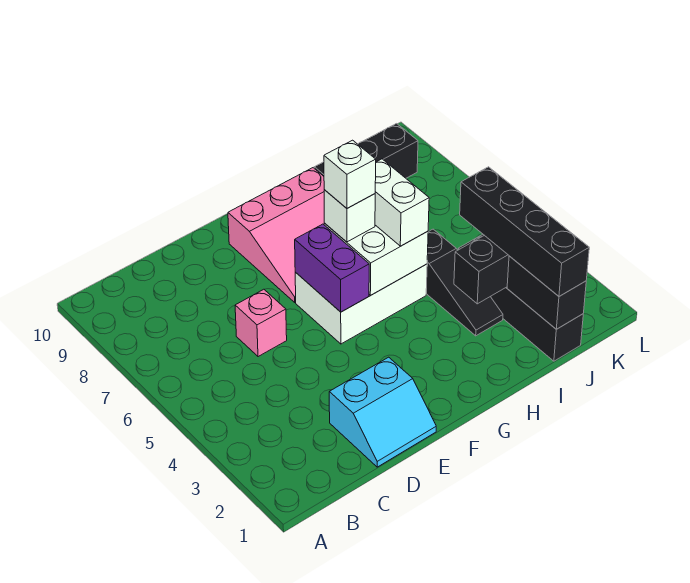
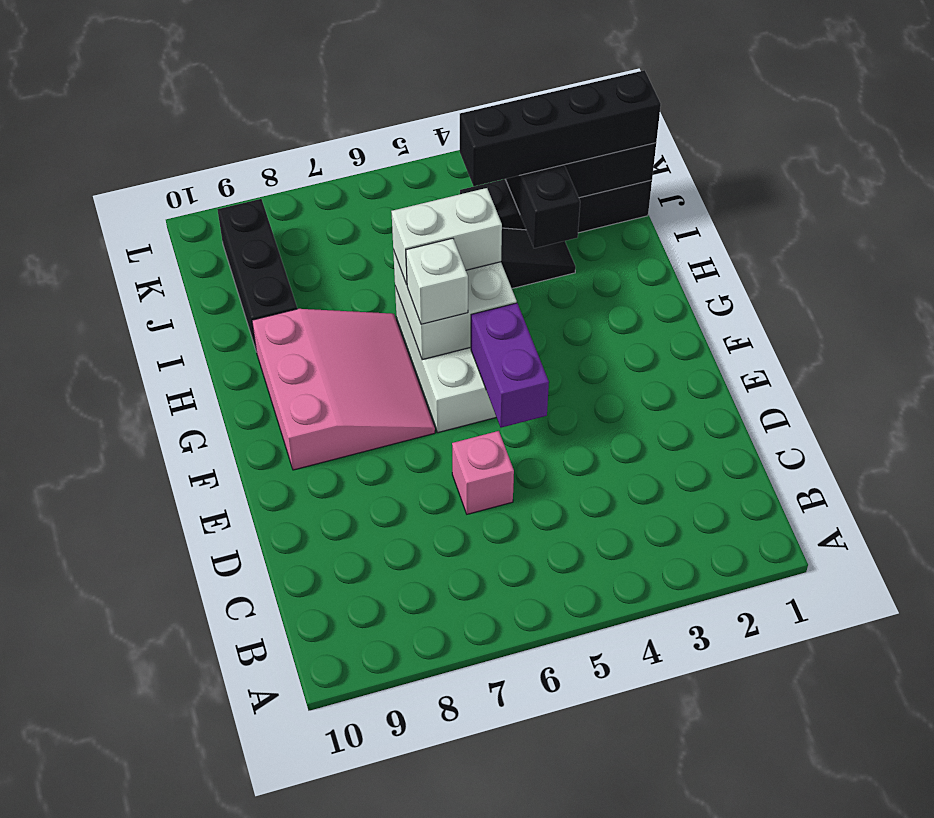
cyan slope D1:E2 level 1 top 2 -> none
purple brick F5:F6 level 2 -> purple brick E5:F5 level 2
white brick G6 level 4 -> none

